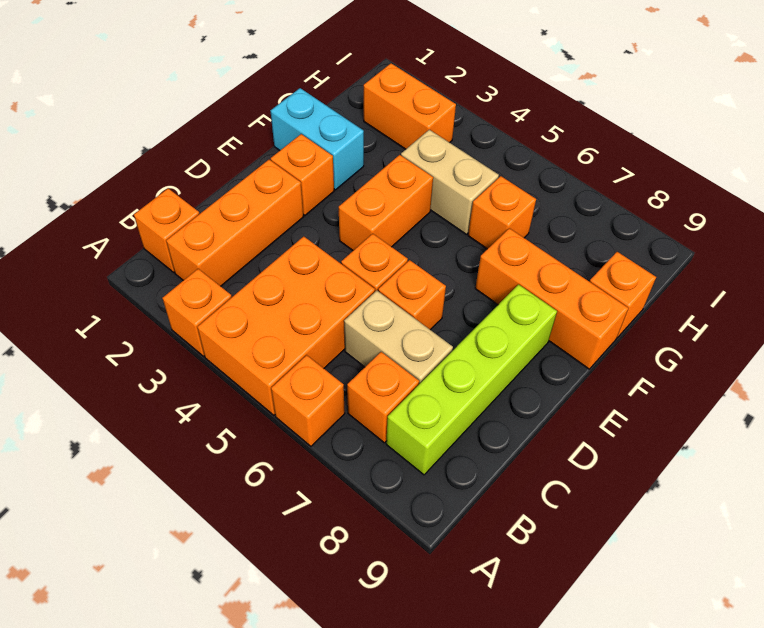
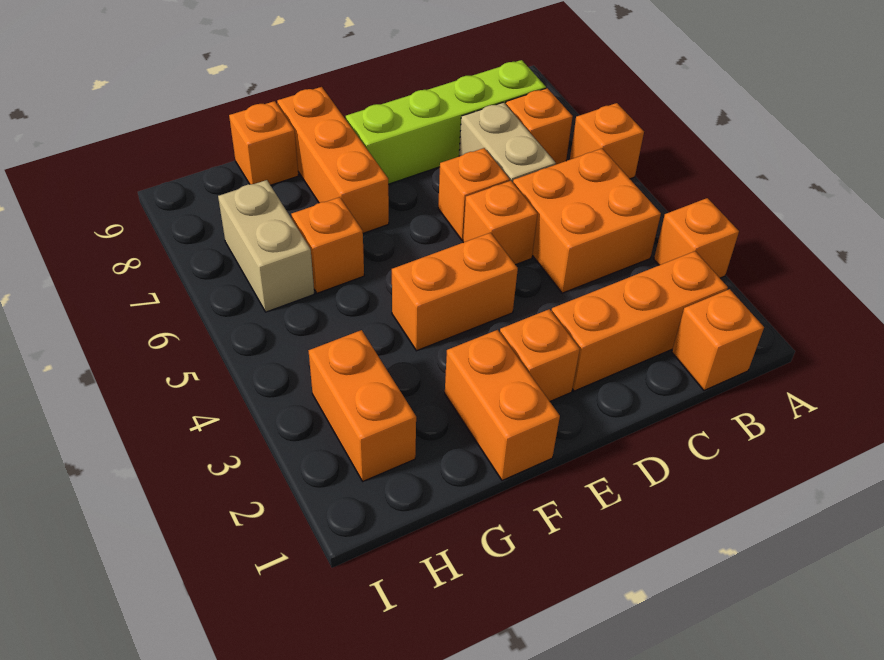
orange brick A4:C5 level 1 -> orange brick B4:C5 level 1
cyan brick F1:F2 level 1 -> orange brick F1:F2 level 1
tan brick G4:G5 level 1 -> tan brick H6:H7 level 1

